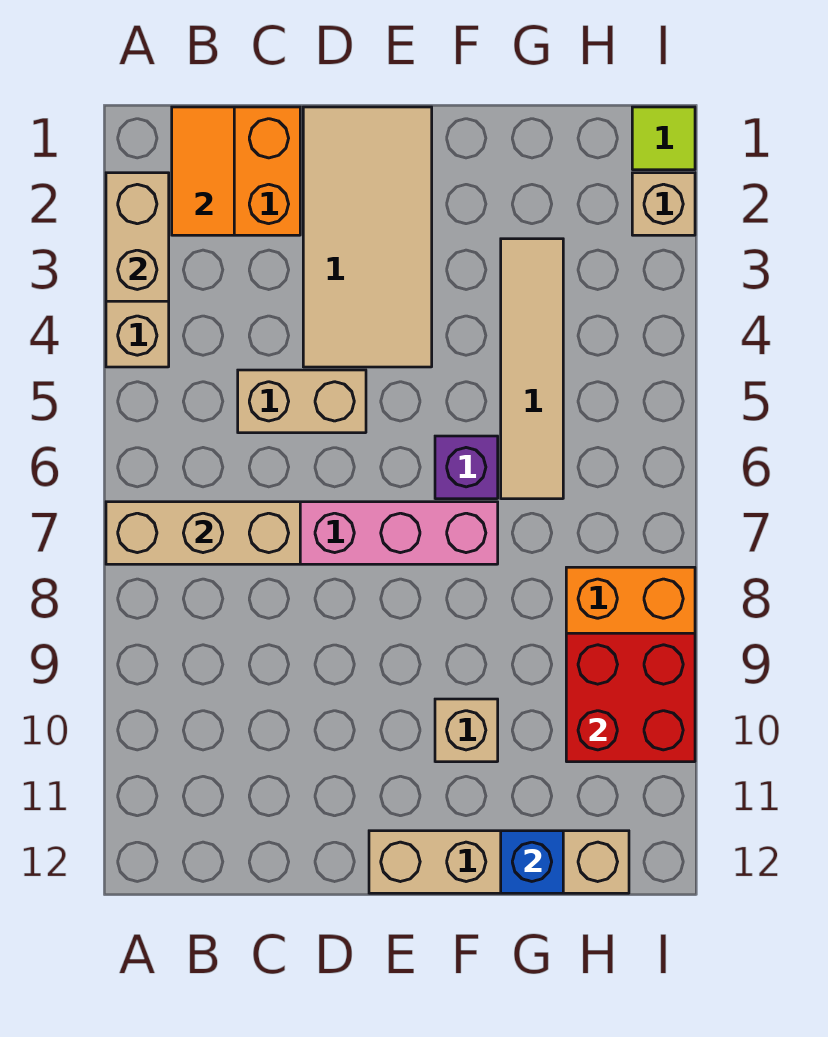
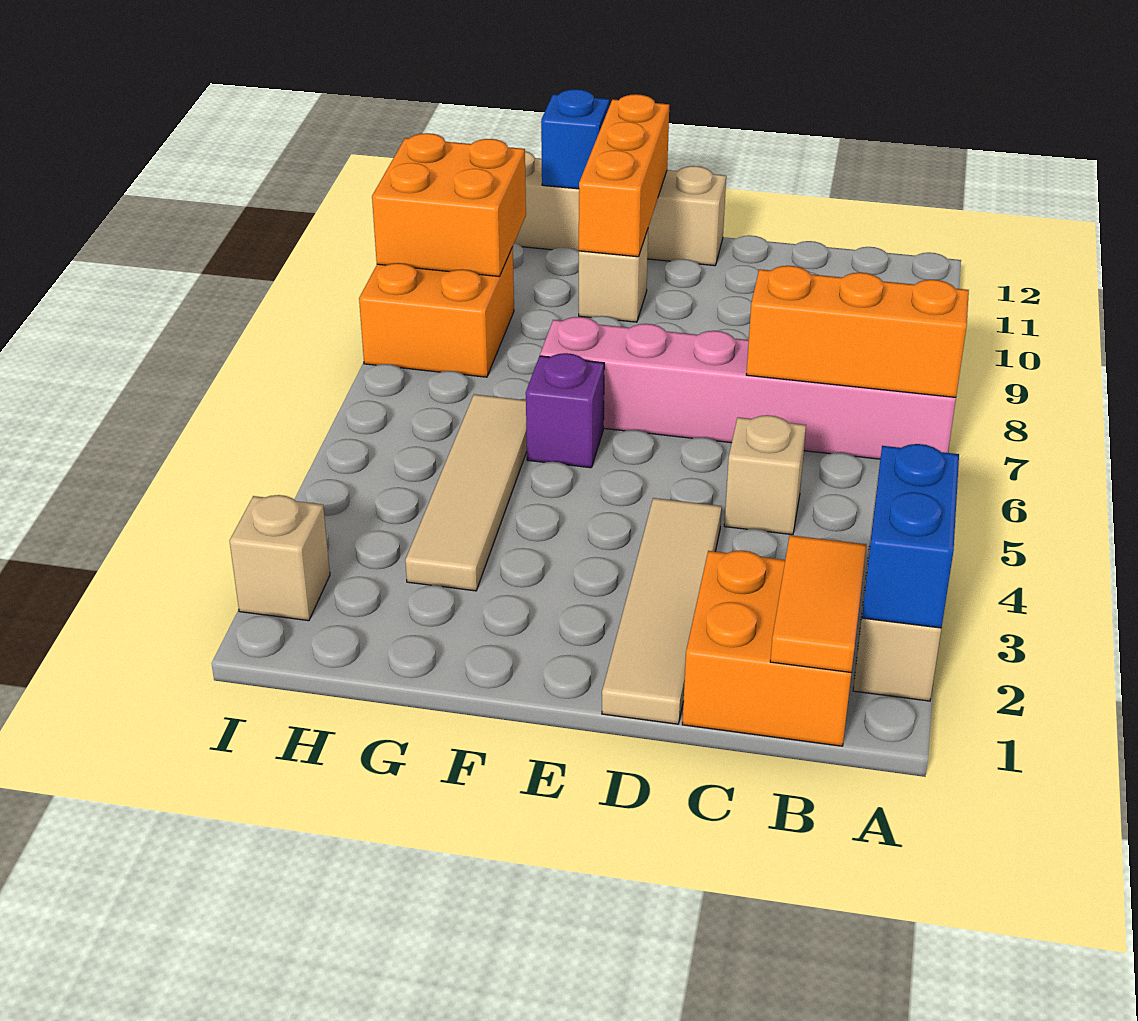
tan brick A2:A3 level 2 -> blue brick A2:A3 level 2
tan brick A7:C7 level 2 -> orange brick A7:C7 level 2
tan brick C5:D5 level 1 -> tan brick C5 level 1
tan tile D1:E4 level 1 -> tan tile D1:D4 level 1
none -> orange brick F10:F12 level 2
red brick H9:I10 level 2 -> orange brick H9:I10 level 2
lime tile I1 level 1 -> none

